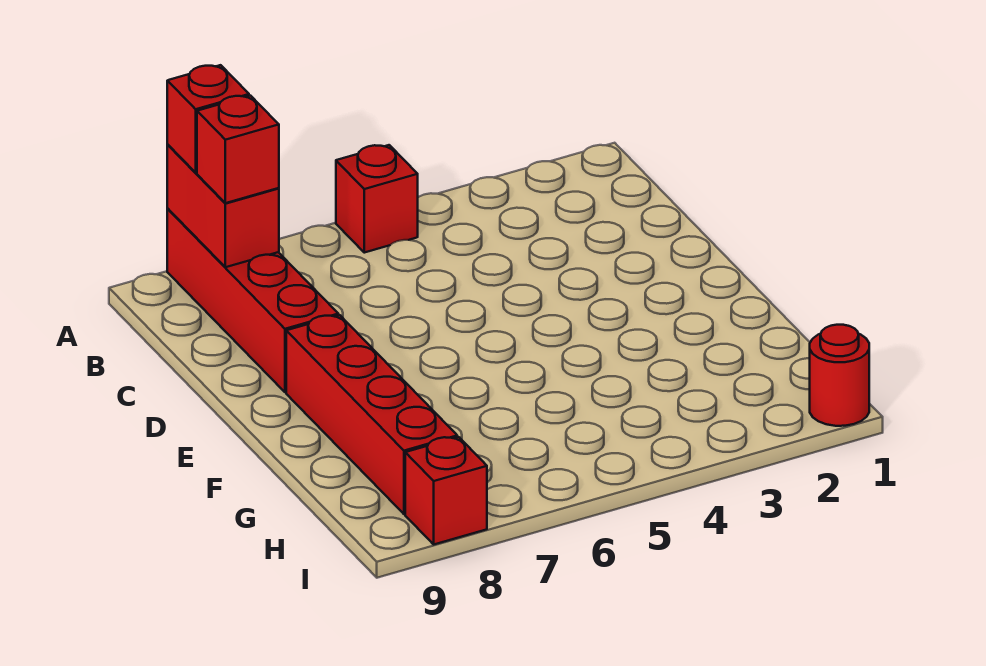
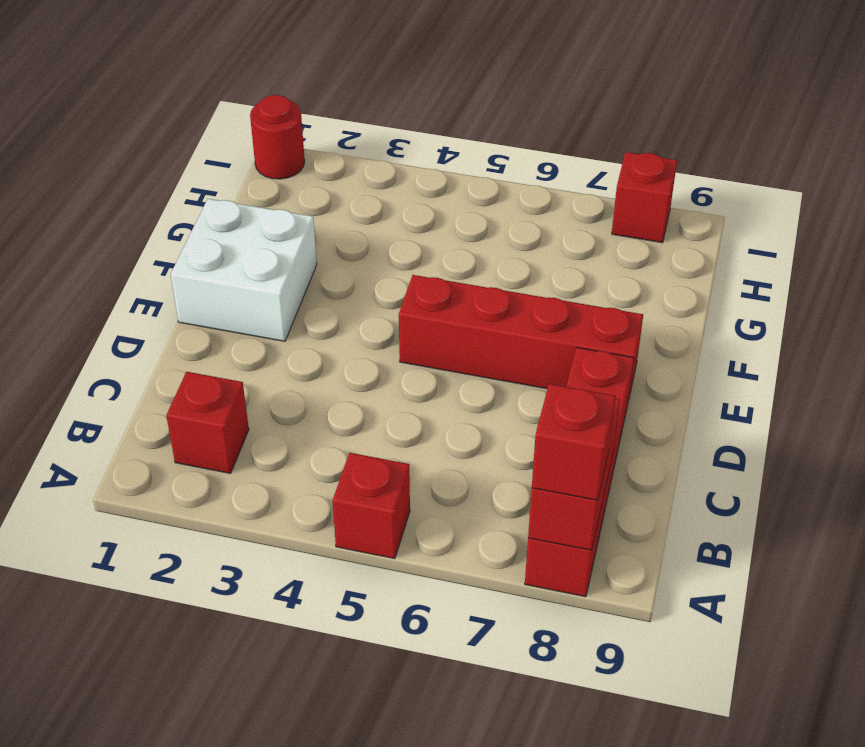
red brick B8 level 3 -> red brick B2 level 1
none -> white brick E1:F2 level 1
red brick E8:H8 level 1 -> red brick E5:E8 level 1

